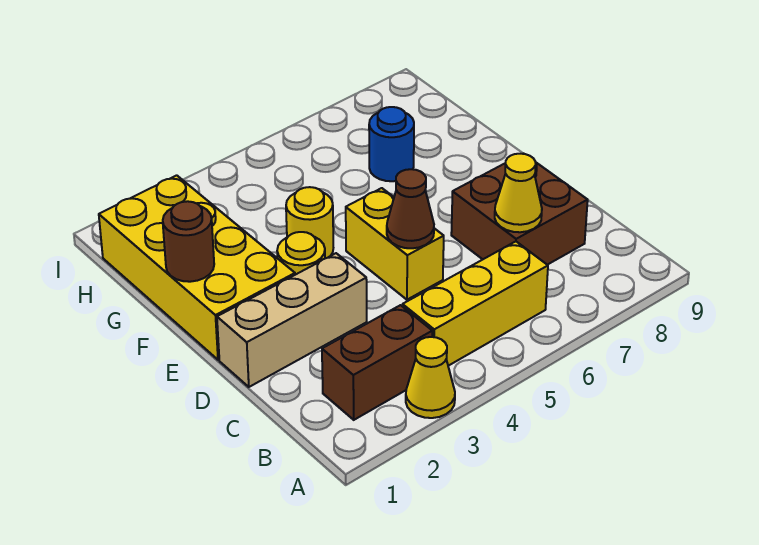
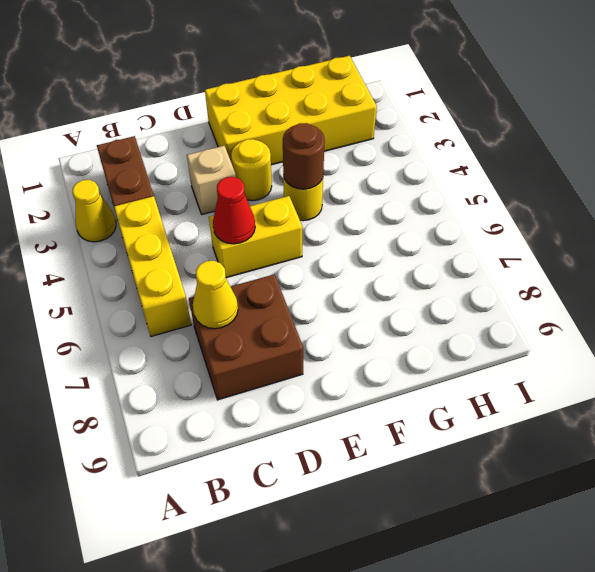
tan brick D1:D3 level 1 -> tan brick D3 level 1
brown cone D5 level 2 -> red cone D5 level 2
brown round brick F1 level 2 -> brown round brick F4 level 2
blue round brick G7 level 1 -> none

